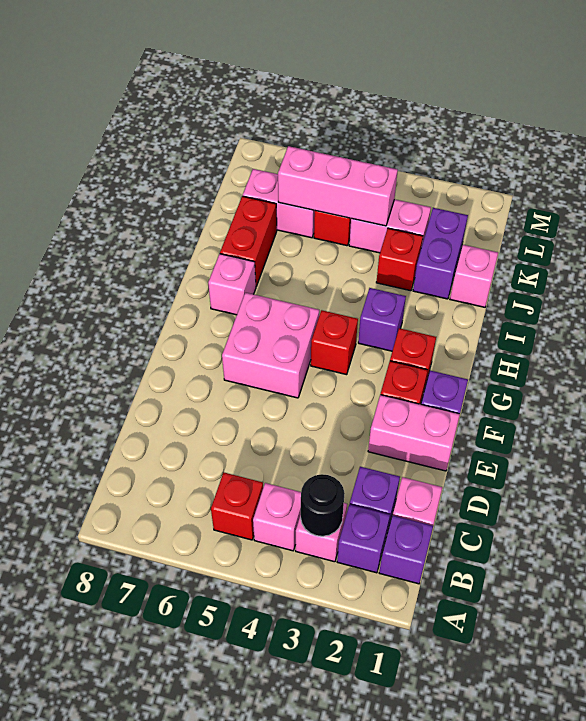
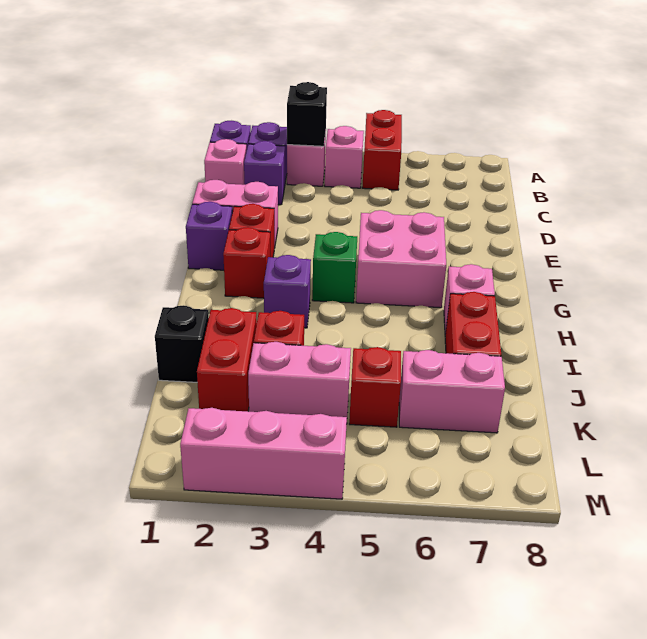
black round brick B3 level 2 -> black brick B3 level 2
red brick B5 level 1 -> red brick A5:B5 level 1
red brick G4 level 1 -> green brick G4 level 1
pink brick J1 level 1 -> black brick J1 level 1
purple brick J2:K2 level 1 -> red brick J2:K2 level 1
pink brick K4:K6 level 2 -> pink brick M2:M4 level 1

